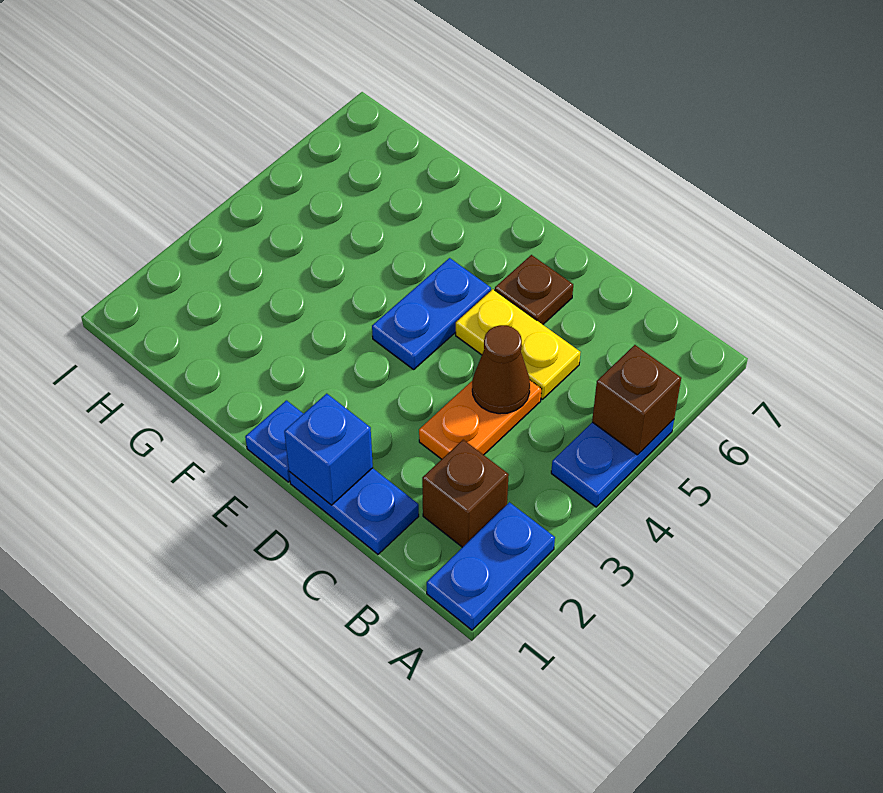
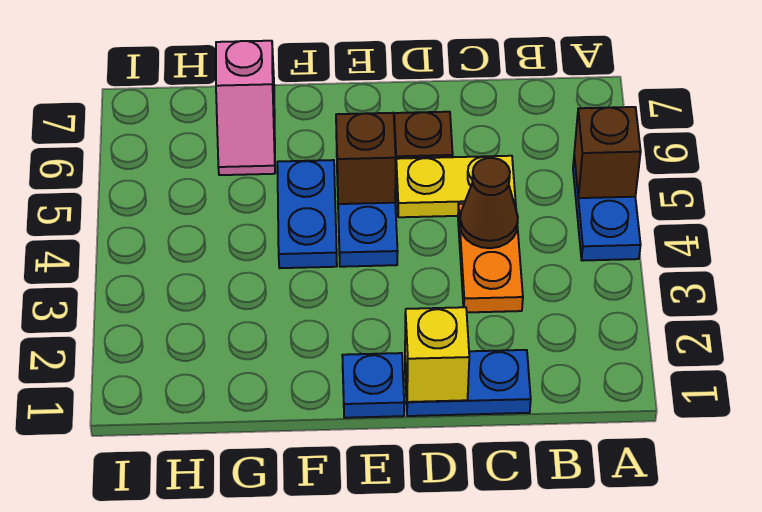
blue plate A1:A2 level 1 -> blue plate F4:F5 level 1
brown brick B2 level 1 -> brown brick E5 level 2
blue brick D1 level 2 -> yellow brick D1 level 2
none -> pink slope G6:G7 level 1 top 7

